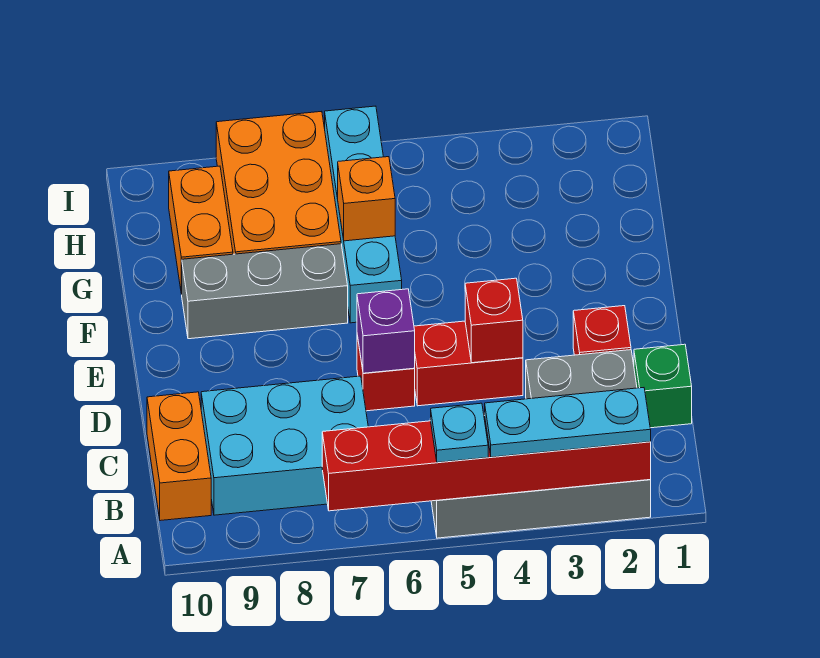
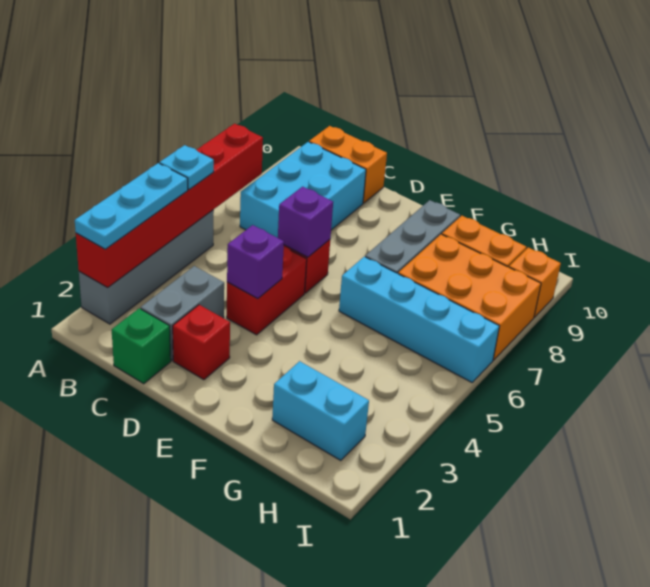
red brick D4 level 2 -> purple brick D4 level 2
none -> cyan brick G2:H2 level 1
orange brick G6 level 2 -> orange brick I9 level 1

